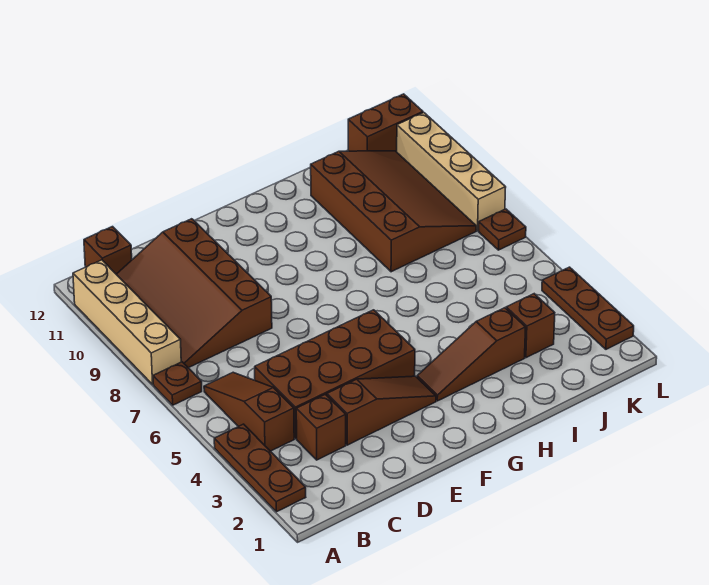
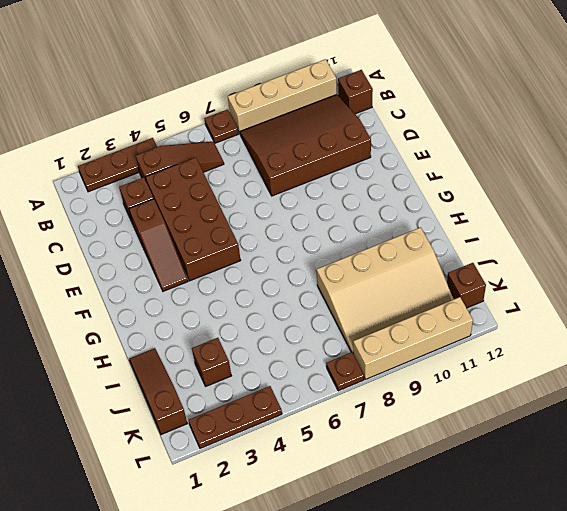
brown slope G3:I3 level 1 top I -> brown slope I1:K1 level 1 top K
brown slope I8:K11 level 1 top I -> tan slope I8:K11 level 1 top I
brown brick K12:L12 level 1 -> brown brick K12 level 1

